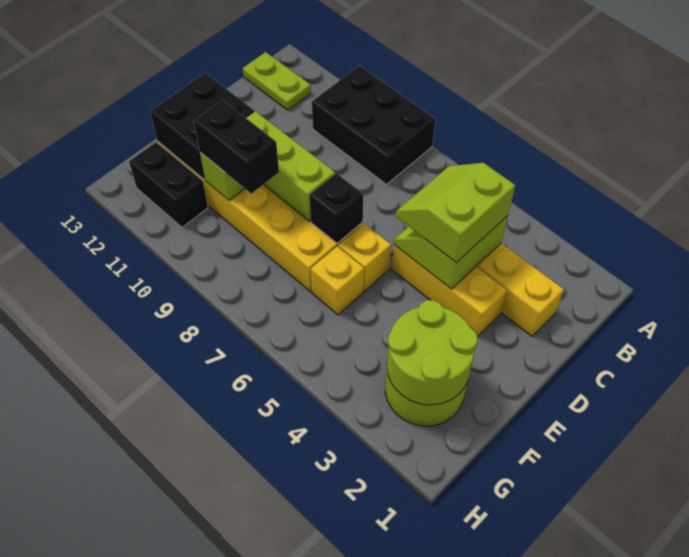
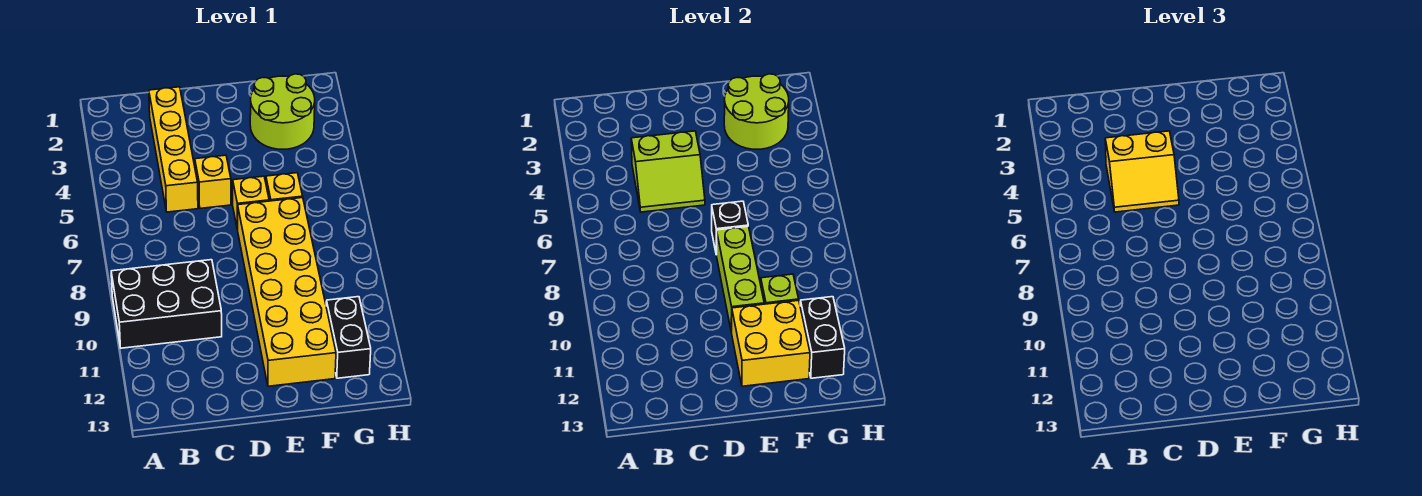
black brick A8:B10 level 1 -> black brick A9:C10 level 1
lime plate B12:B13 level 1 -> none
lime slope C4:D5 level 3 top 4 -> yellow slope C4:D5 level 3 top 4
yellow brick D3:D5 level 1 -> yellow brick D5 level 1
black brick E11:F12 level 2 -> yellow brick E11:F12 level 2
black brick F9:F10 level 3 -> black brick G11:G12 level 2

